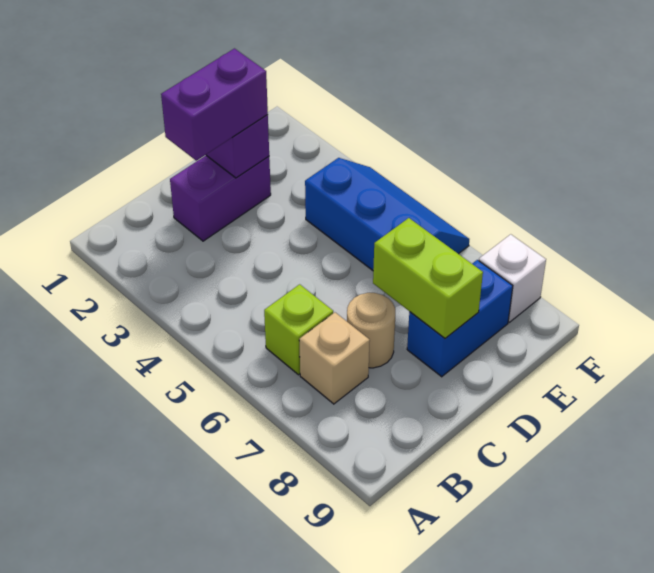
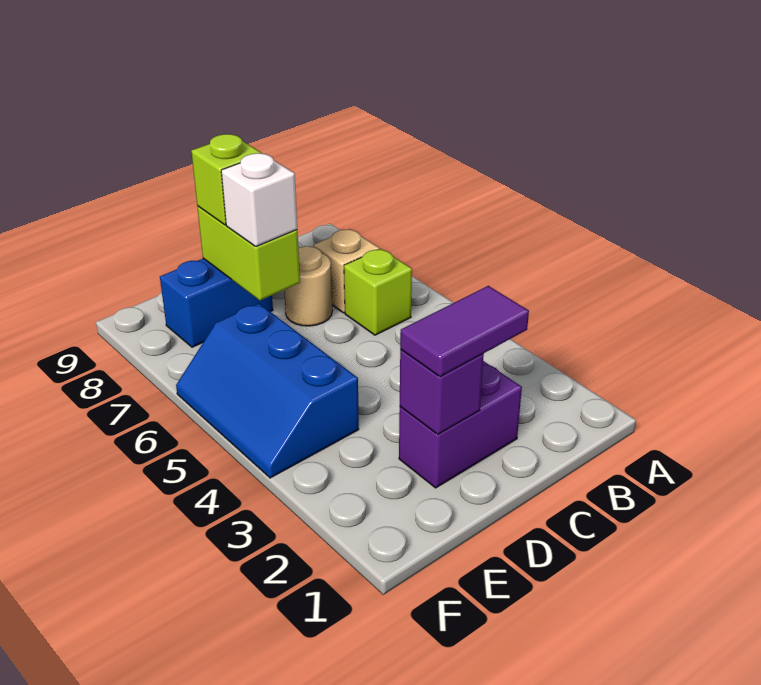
purple brick C2:D2 level 3 -> purple tile C2:D2 level 3
none -> lime brick D8 level 3
white brick F8 level 1 -> white brick D7 level 3

